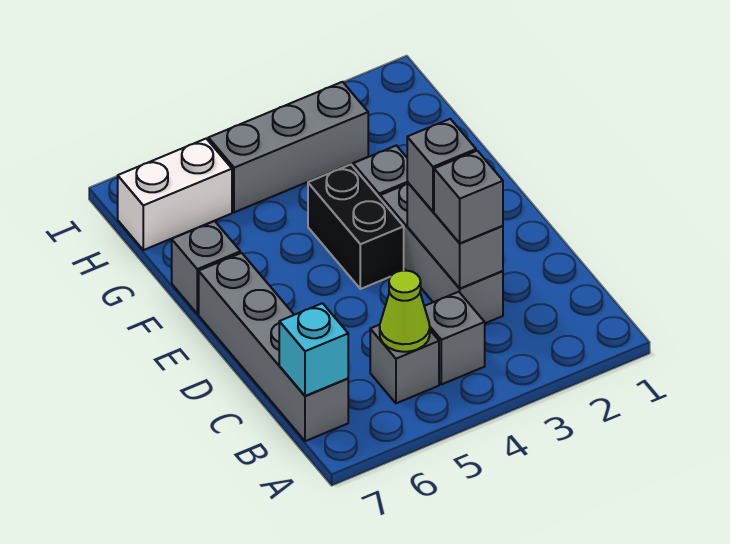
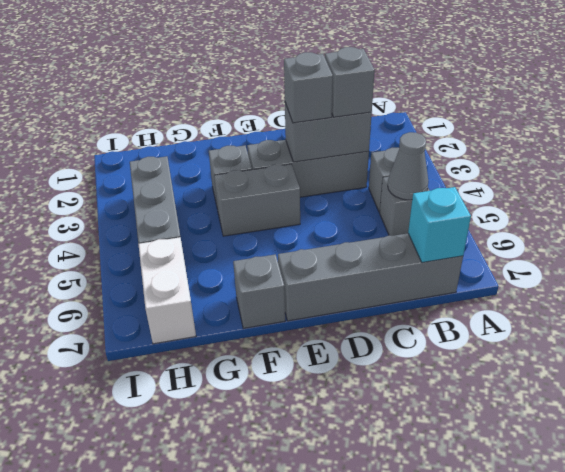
lime cone B5 level 2 -> grey cone B5 level 2
black brick E4:F4 level 1 -> grey brick E4:F4 level 1

